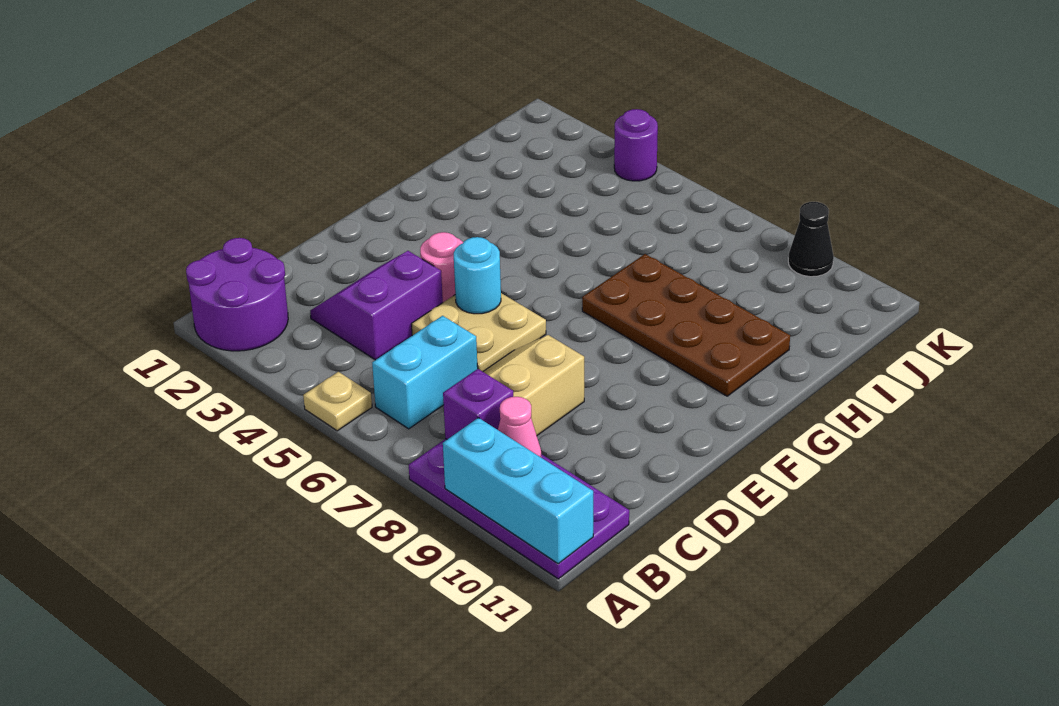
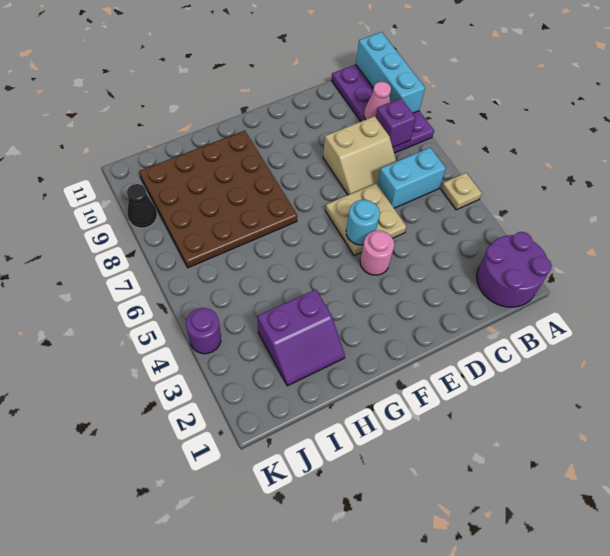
purple slope C3:D4 level 1 top 4 -> purple slope H2:I3 level 1 top 3
brown plate G7:H10 level 1 -> brown plate G7:J10 level 1

